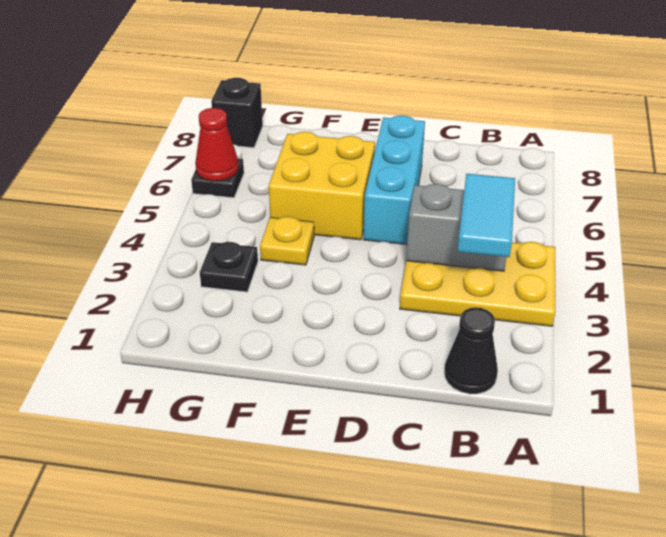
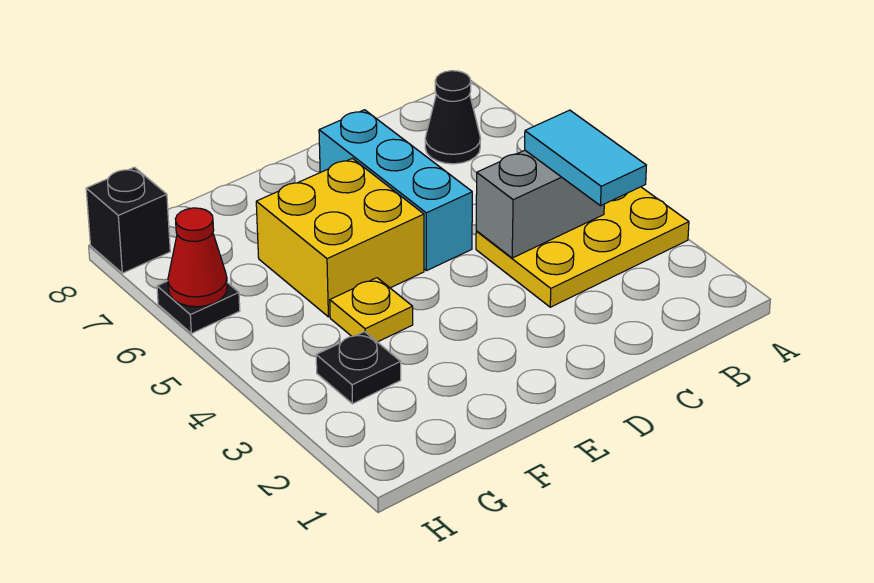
black cone B1 level 1 -> black cone B7 level 1

